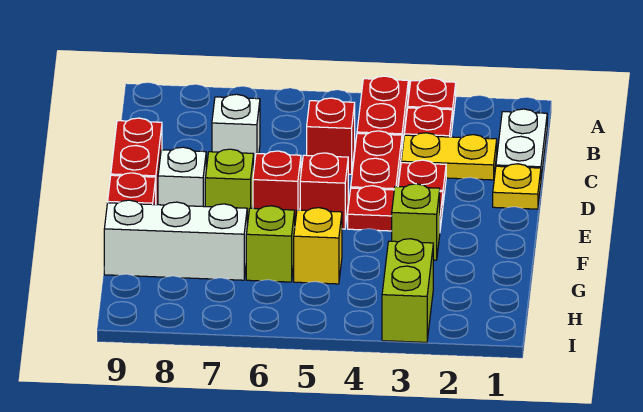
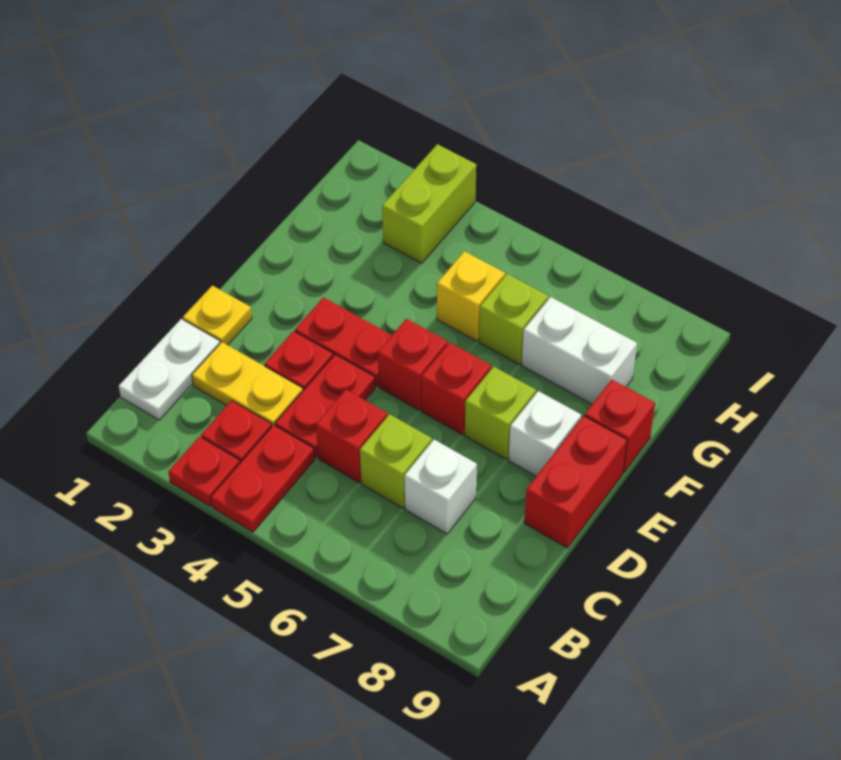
lime brick F3 level 1 -> lime brick C6 level 1
white brick G7:G9 level 1 -> white brick G7:G8 level 1

